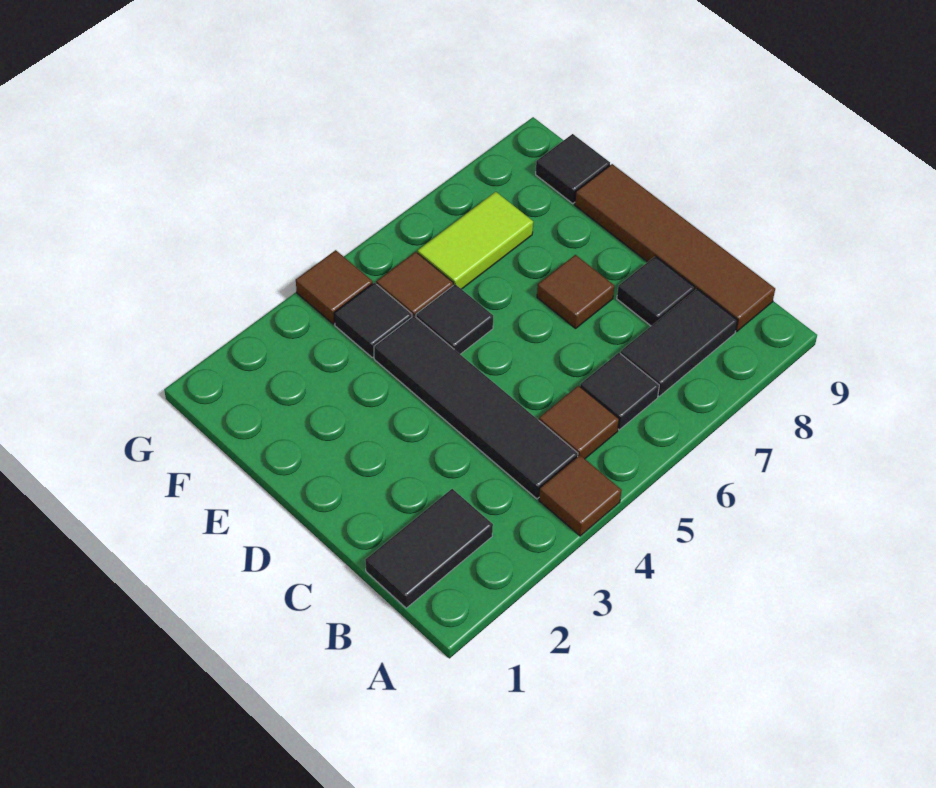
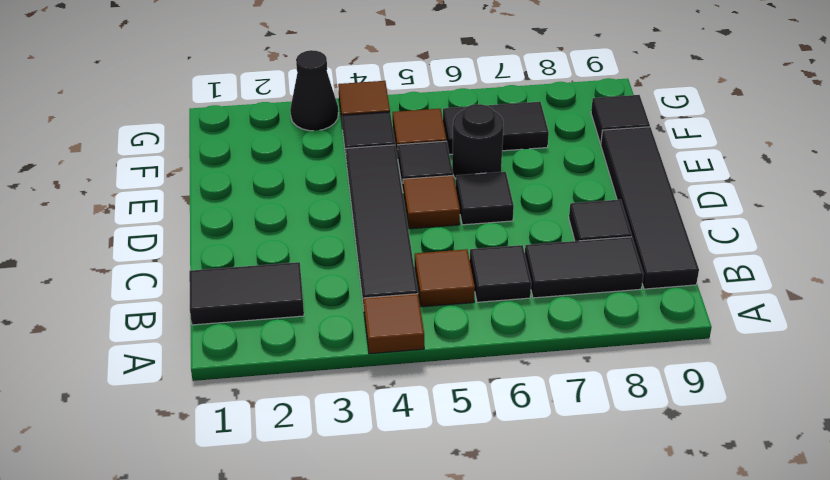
brown tile B9:E9 level 1 -> black tile B9:E9 level 1
none -> black tile D6 level 1
brown tile D7 level 1 -> brown tile D5 level 1
none -> black round brick E6 level 1
lime tile F6:F7 level 1 -> black tile F6:F7 level 1
none -> black cone G3 level 1

